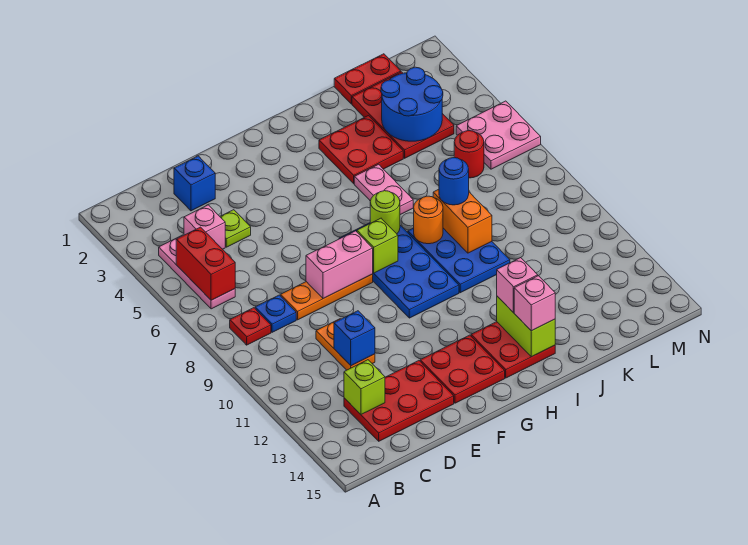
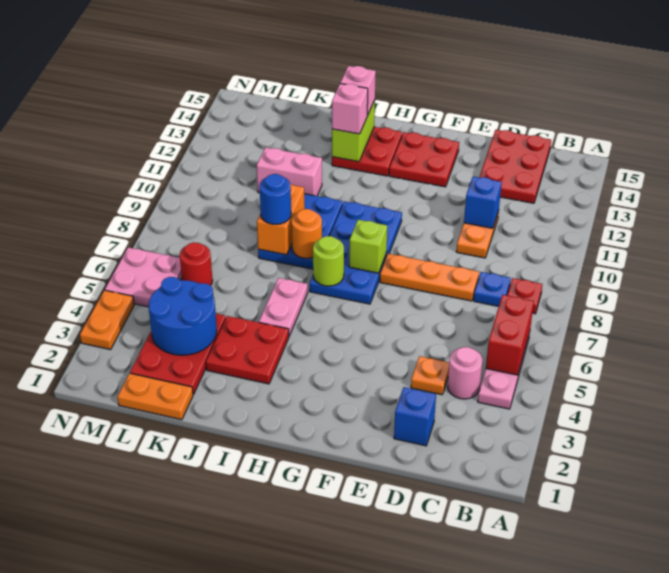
pink brick C4 level 1 -> pink round brick C4 level 1
red plate C13:E14 level 1 -> red plate C13:D15 level 1
lime brick C13 level 2 -> none
lime plate D4 level 1 -> orange plate D4 level 1
pink brick E8:F8 level 2 -> pink brick J11:K11 level 1
red plate K1:L1 level 1 -> orange plate K1:L1 level 1
none -> orange plate N3:N4 level 1

